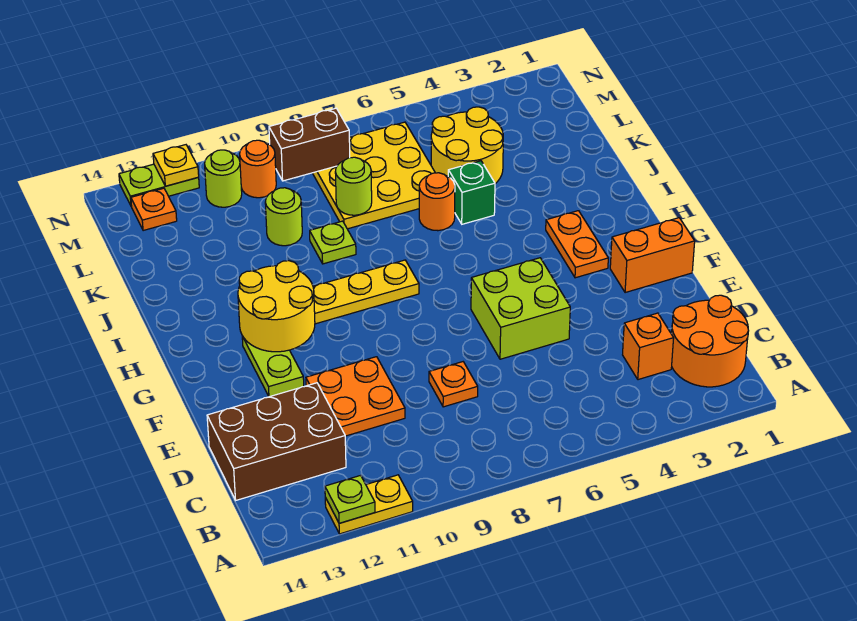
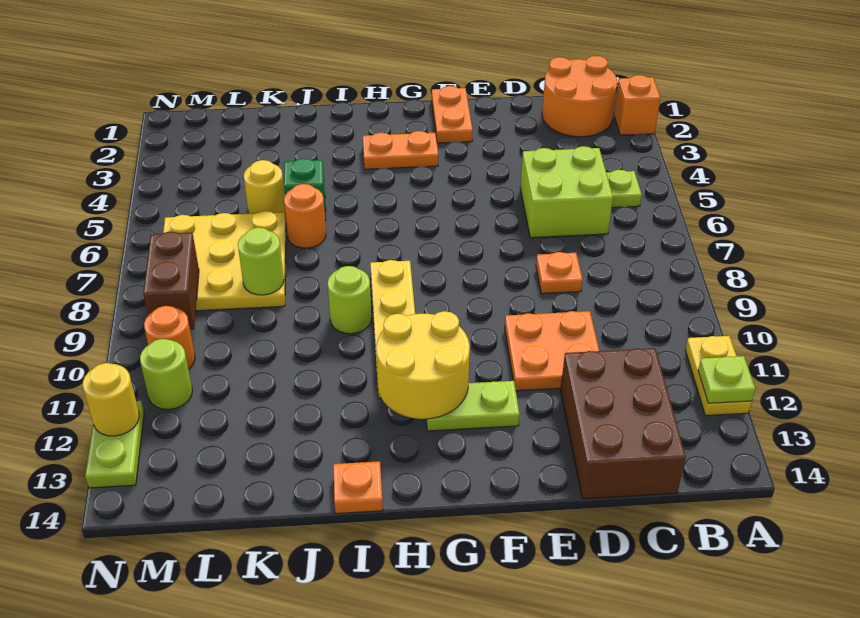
orange brick C3 level 1 -> orange brick A2 level 1
lime brick E5:F6 level 1 -> lime brick C5:D6 level 1
orange brick F1:F2 level 1 -> orange plate F1:F2 level 1
lime plate J9 level 1 -> lime plate B5 level 1
yellow round brick K4:L5 level 1 -> yellow round brick K5 level 1
lime round brick K10 level 1 -> lime round brick I9 level 1
orange plate M13 level 1 -> orange plate I14 level 1
yellow plate N12 level 2 -> yellow round brick N12 level 2

